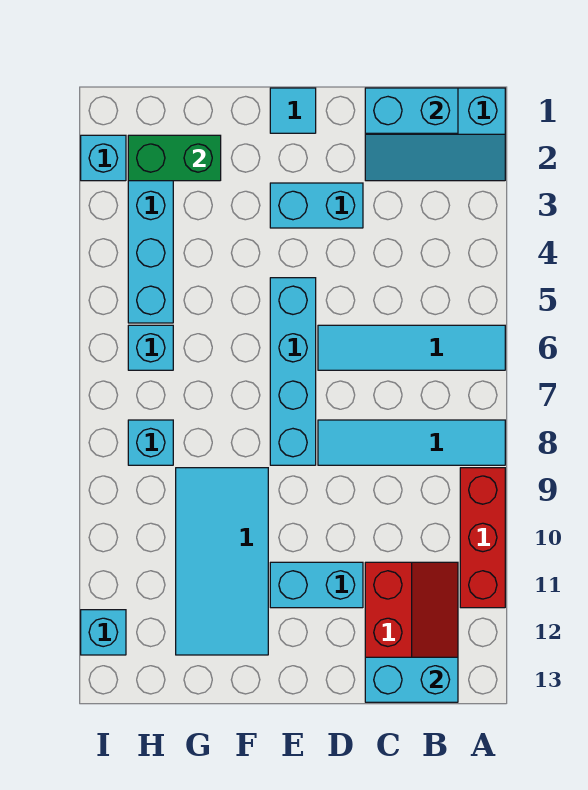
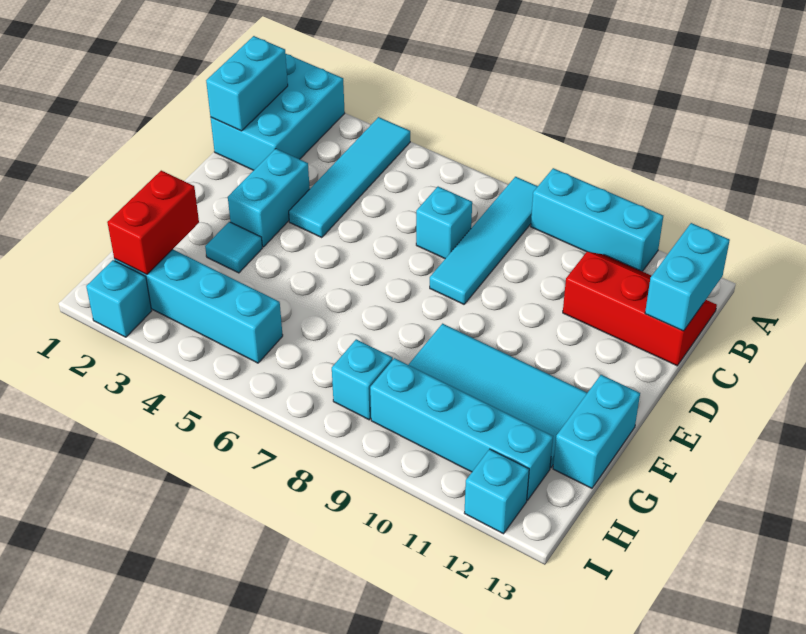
cyan slope A1:C2 level 1 top 1 -> cyan brick A1:C2 level 1
cyan tile A6:D6 level 1 -> cyan tile A4:D4 level 1
red brick A9:A11 level 1 -> cyan brick A9:A11 level 1
cyan brick D11:E11 level 1 -> cyan brick F13:G13 level 1
cyan tile E1 level 1 -> cyan tile F3 level 1
cyan brick E5:E8 level 1 -> cyan brick H9:H12 level 1
green brick G2:H2 level 2 -> red brick G2:H2 level 2
cyan brick H6 level 1 -> cyan brick C7 level 1

